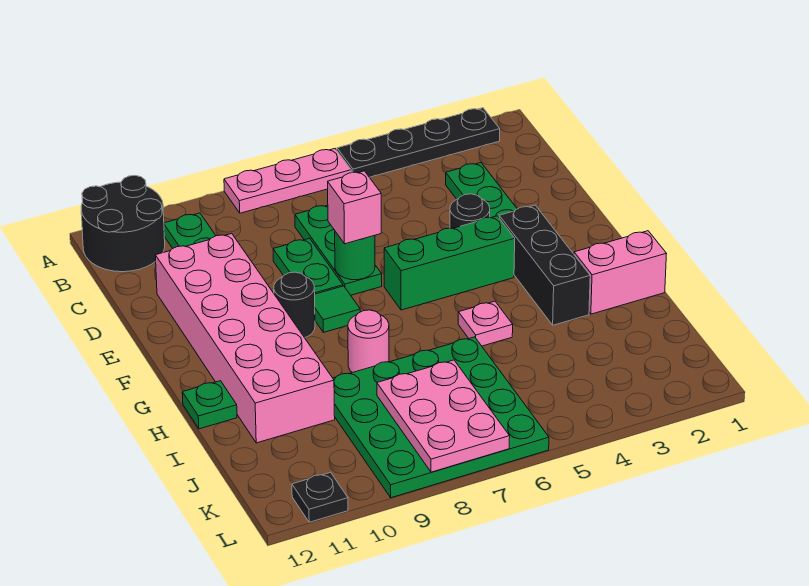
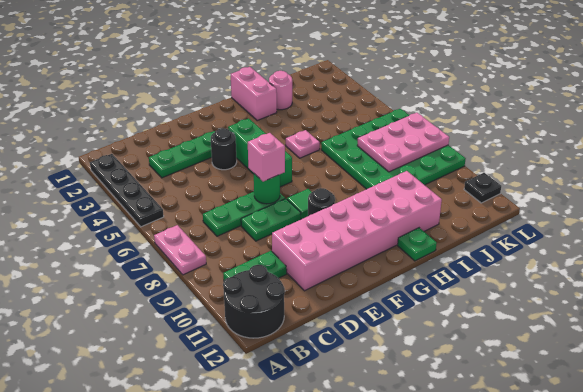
pink plate A6:A8 level 1 -> pink plate A7:A8 level 1
black brick F3:H3 level 1 -> none
pink round brick H8 level 1 -> pink round brick I2 level 1

